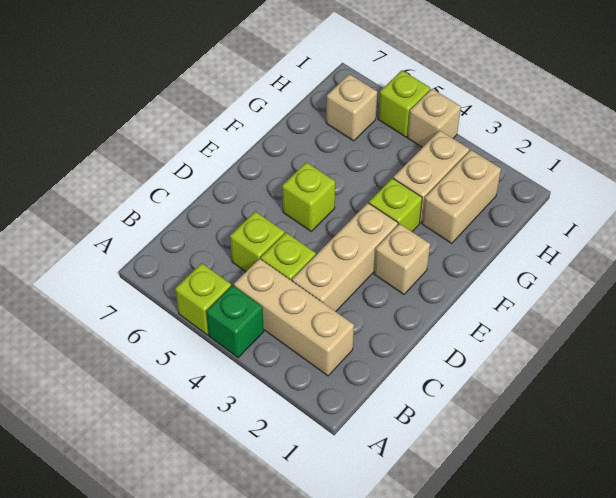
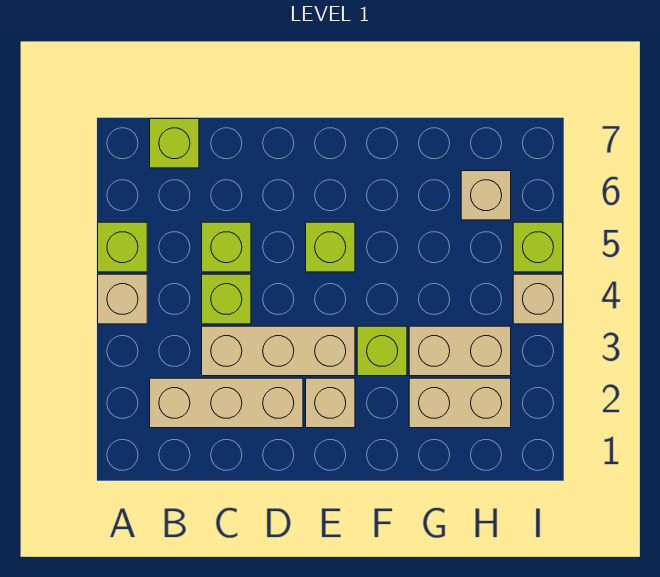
green brick A4 level 1 -> tan brick A4 level 1
tan brick B2:B4 level 1 -> tan brick B2:D2 level 1
none -> lime brick B7 level 1

